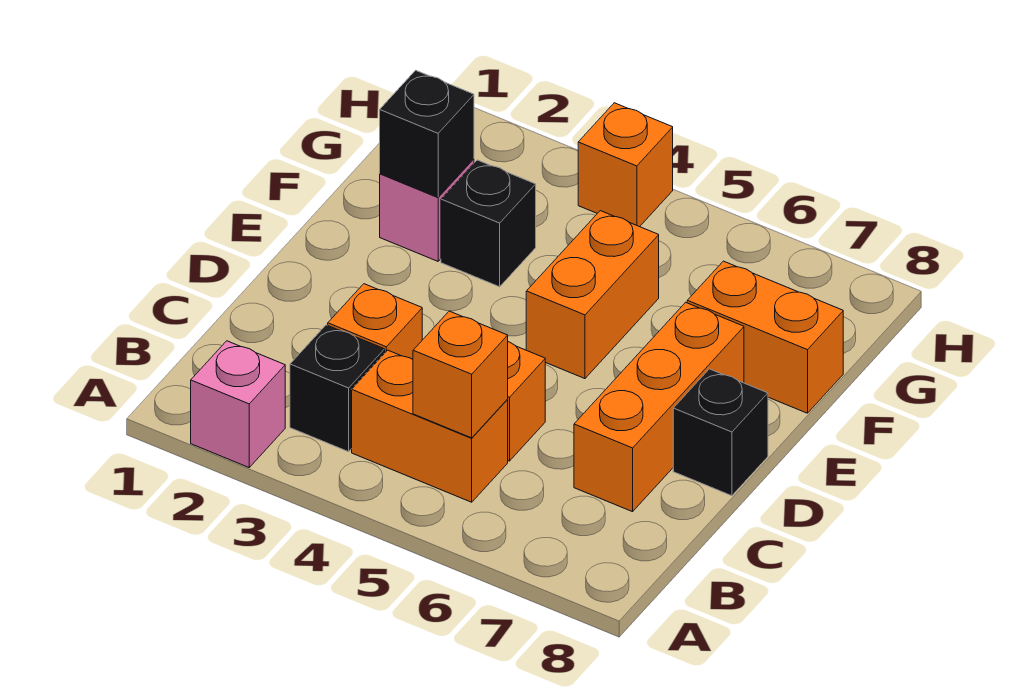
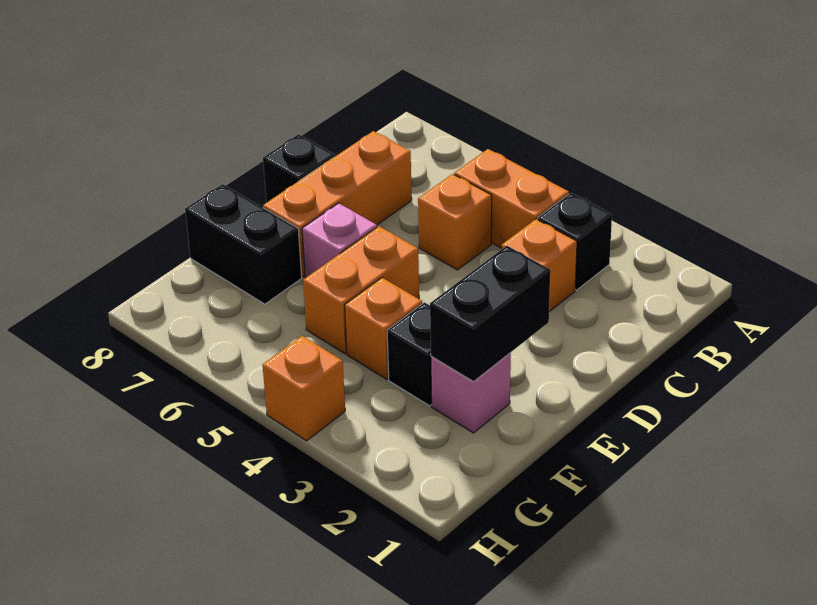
pink brick A2 level 1 -> pink brick E6 level 1
orange brick B5 level 2 -> orange brick F4 level 1
black brick F2 level 2 -> black brick E2:F2 level 2
orange brick F7:F8 level 1 -> black brick F7:F8 level 1

